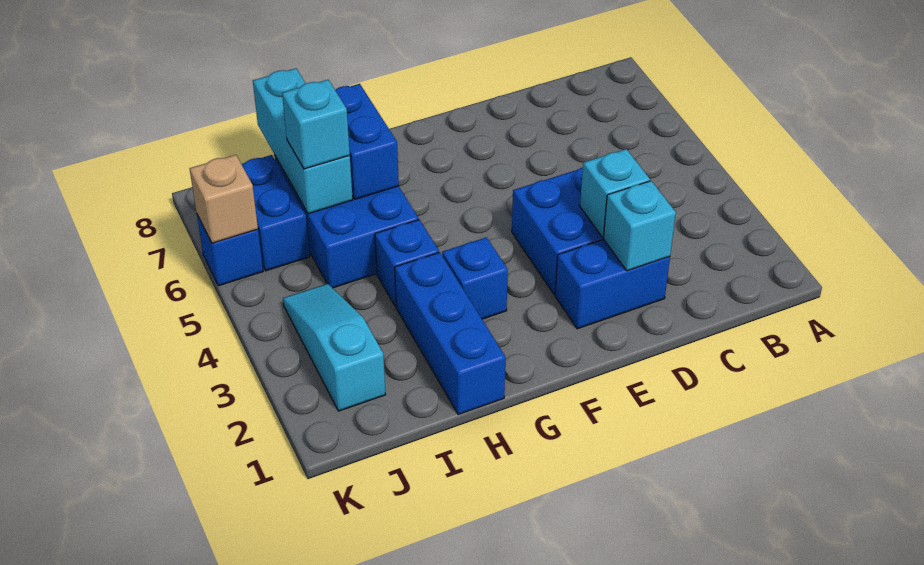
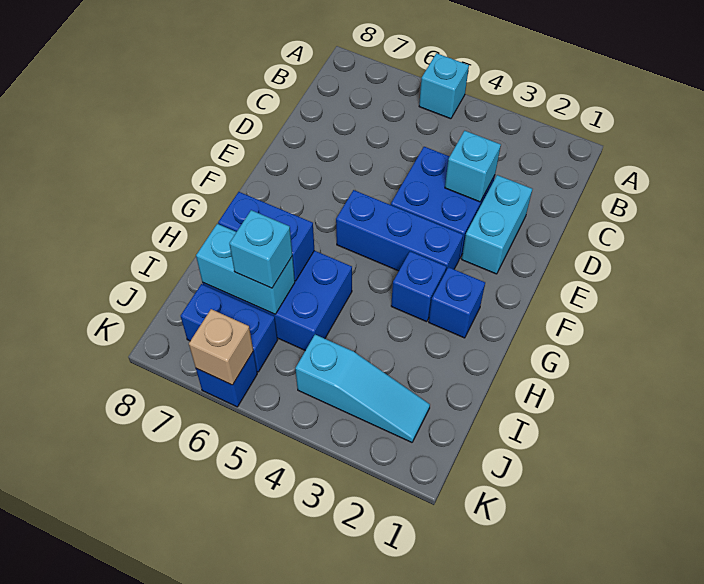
blue brick D2:E2 level 1 -> cyan brick D2:E2 level 1
cyan brick D2 level 2 -> cyan brick A5 level 1
blue brick H1:H3 level 1 -> blue brick F3:F5 level 1
blue brick H4 level 1 -> blue brick G2 level 1
cyan brick I6:I8 level 2 -> cyan brick I6:I7 level 2
cyan slope J2:J4 level 1 top 2 -> cyan slope J2:J4 level 1 top 4

